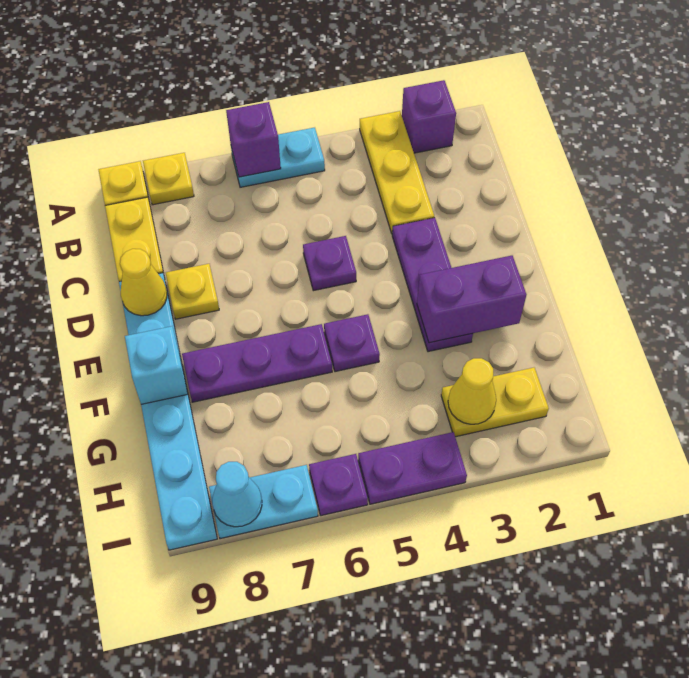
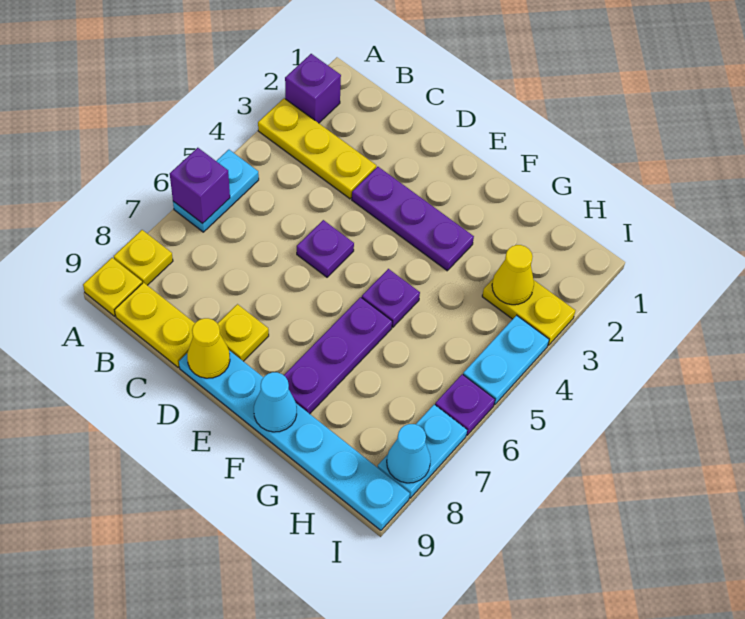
purple brick F2:F3 level 2 -> none
cyan brick F9 level 2 -> cyan cone F9 level 2
yellow plate H2:H3 level 1 -> yellow plate H3:I3 level 1
purple plate I4:I5 level 1 -> cyan plate I4:I5 level 1

